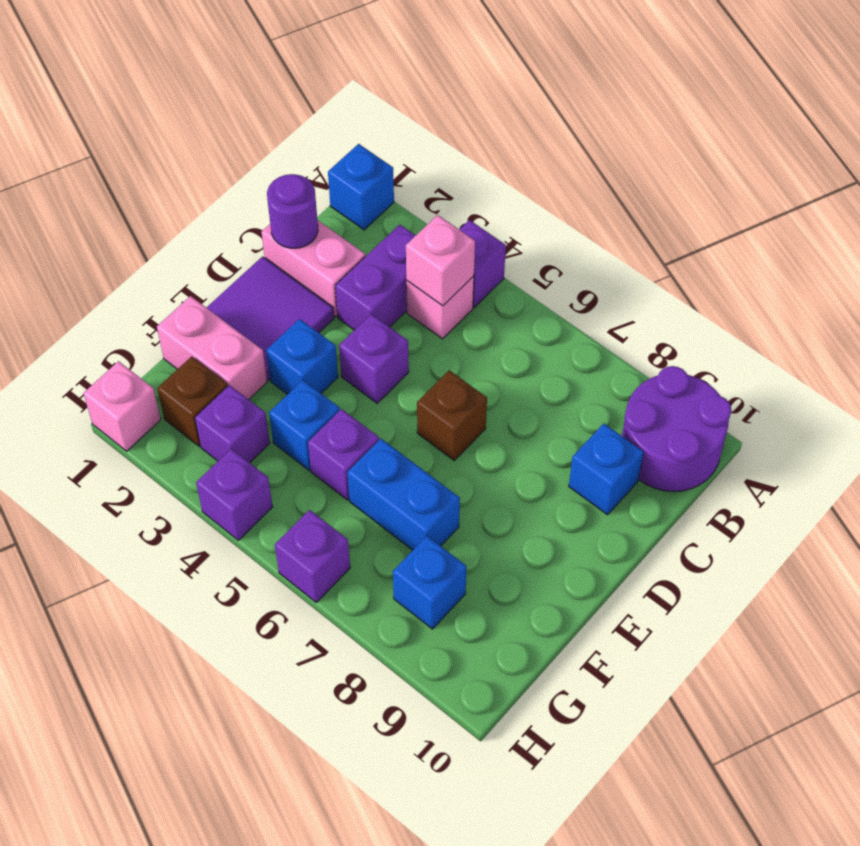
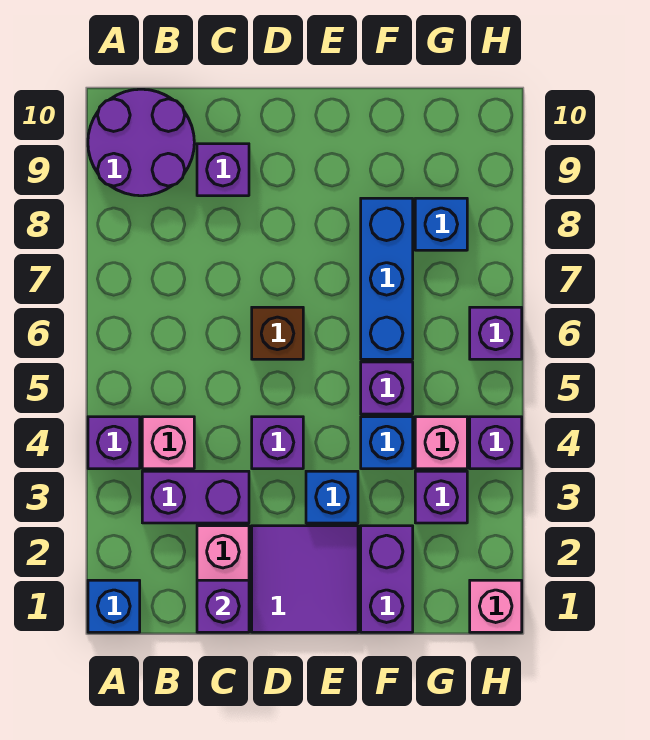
pink brick B4 level 2 -> pink brick G4 level 1
purple round brick C1 level 2 -> purple brick C1 level 2
blue brick C9 level 1 -> purple brick C9 level 1
pink brick F1:F2 level 1 -> purple brick F1:F2 level 1
blue brick F6:F7 level 1 -> blue brick F6:F8 level 1
brown brick G2 level 1 -> none

